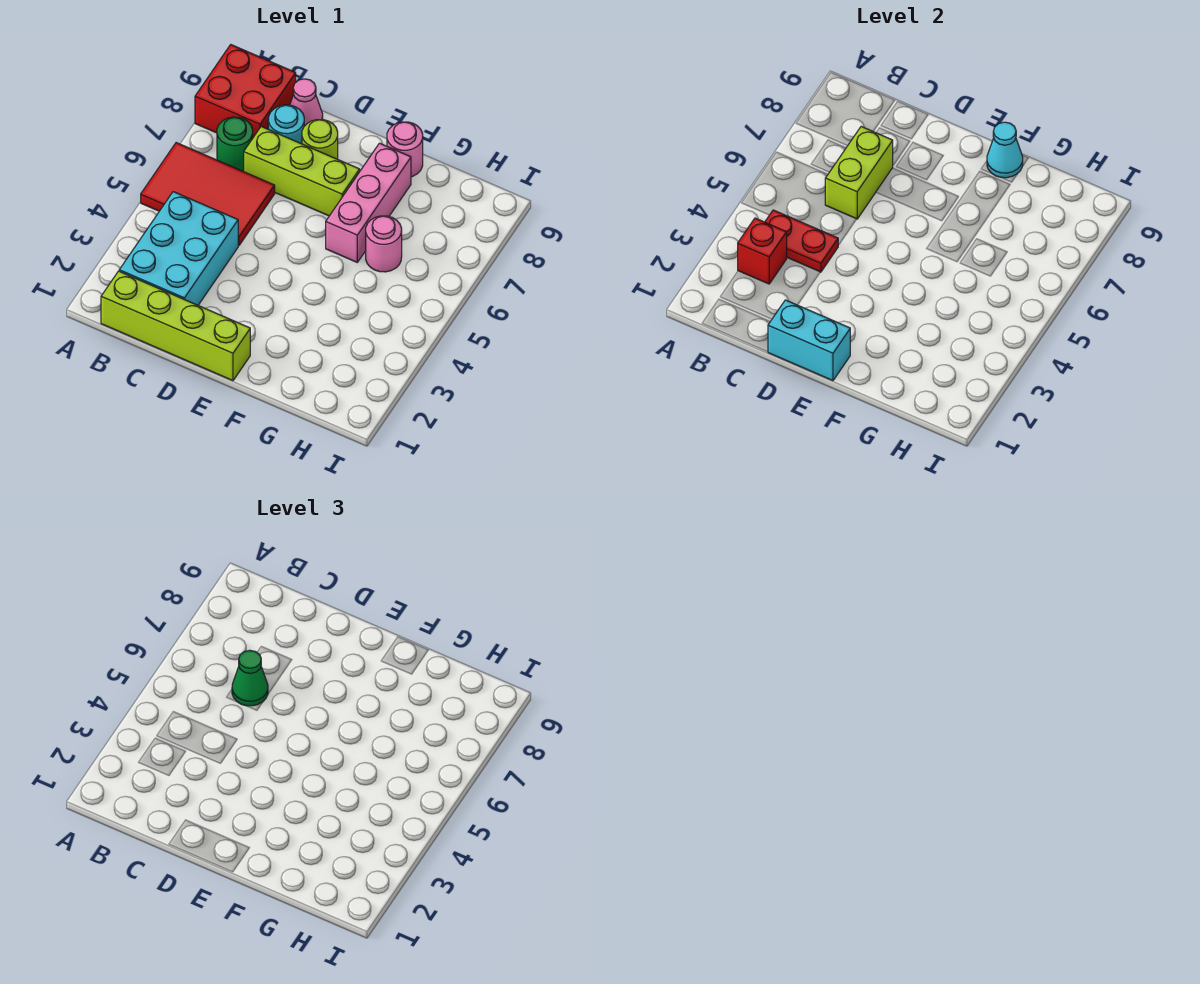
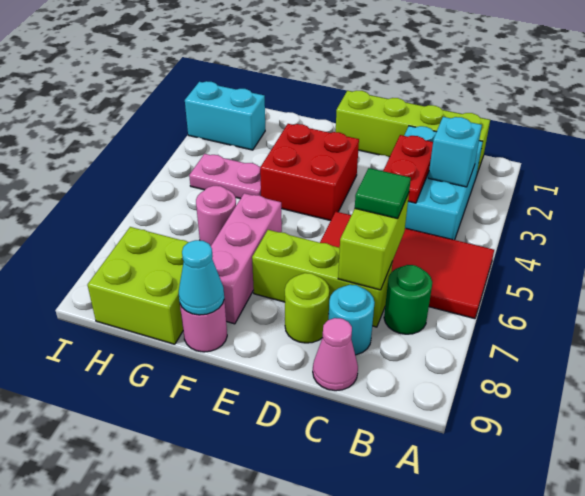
red tile A5:C6 level 1 -> red tile A5:D6 level 1
red brick A8:B9 level 1 -> red brick E3:F4 level 1
red brick B3 level 2 -> cyan brick B3 level 2
red plate B4:C4 level 2 -> red plate C3:C4 level 2
green cone C6 level 3 -> green tile C6 level 3
cyan brick D1:E1 level 2 -> cyan brick H2:I2 level 1
none -> pink plate G4:H4 level 1
none -> lime brick G8:H9 level 1

